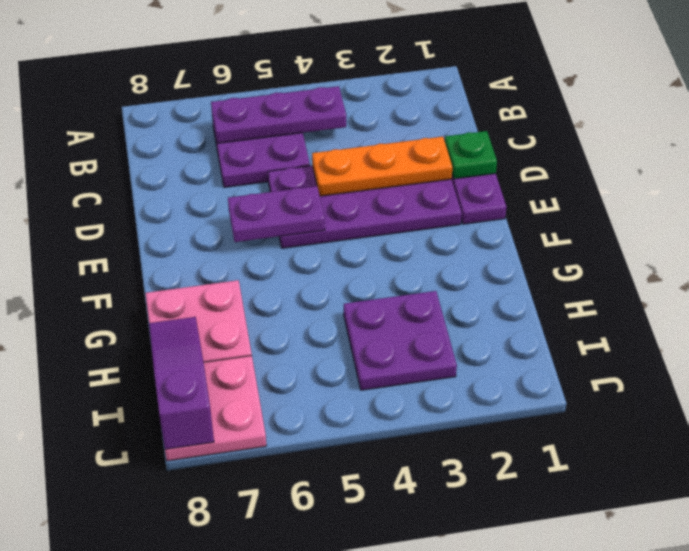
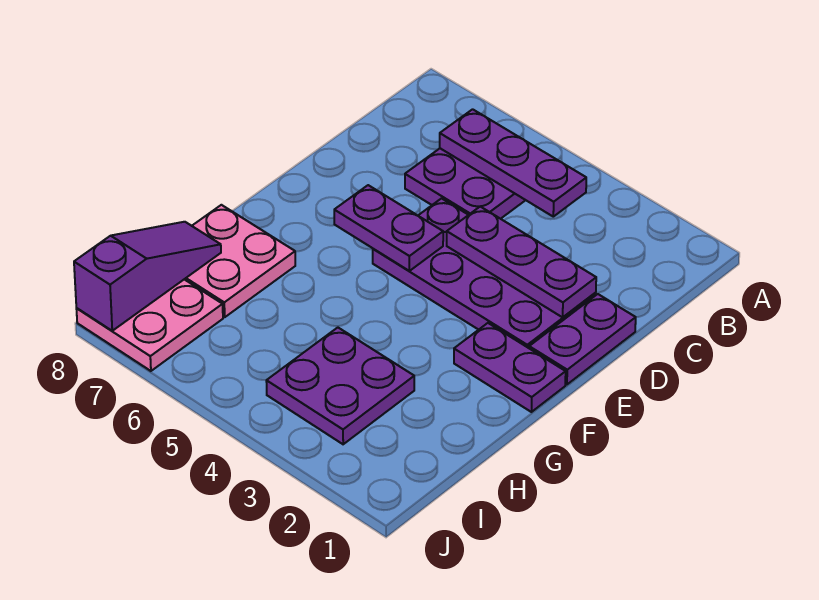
green plate D1 level 2 -> none
orange plate D2:D4 level 2 -> purple plate D2:D4 level 2
none -> purple plate F1:F2 level 1

